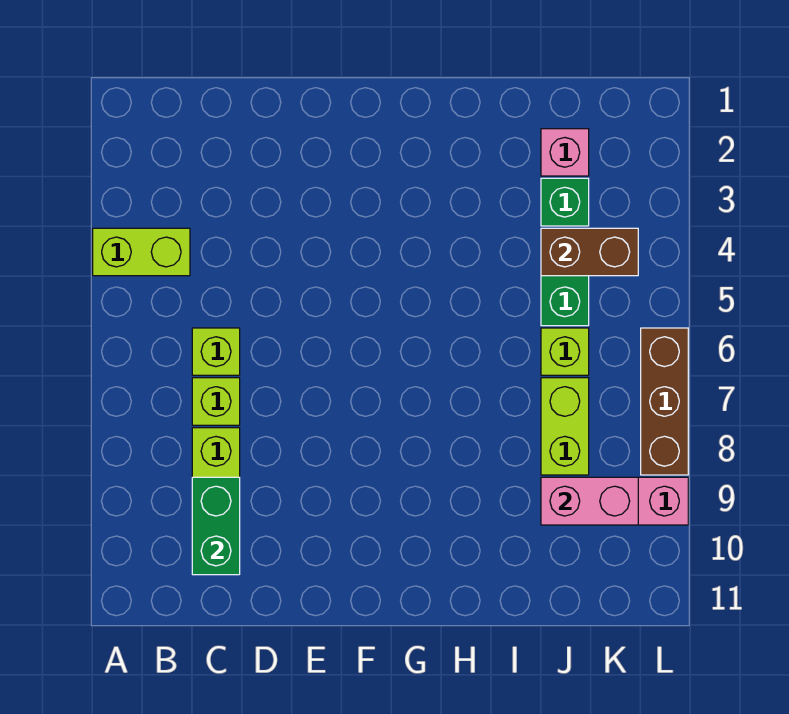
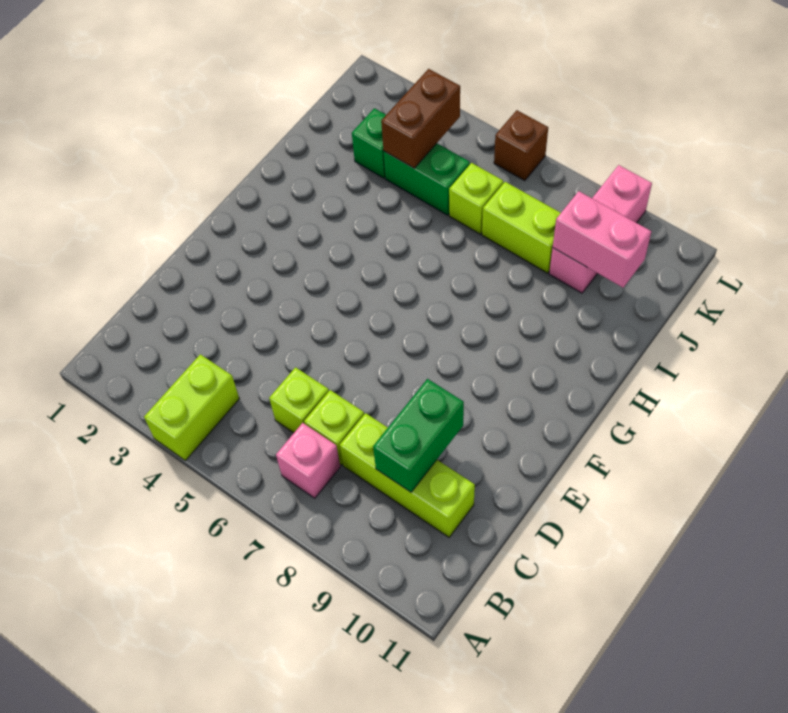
green brick C9:C10 level 2 -> green brick C9:D9 level 2
pink brick J2 level 1 -> pink brick B7 level 1
pink brick J9:K9 level 2 -> pink brick J9:J10 level 2
brown brick L6:L8 level 1 -> brown brick L6 level 1

